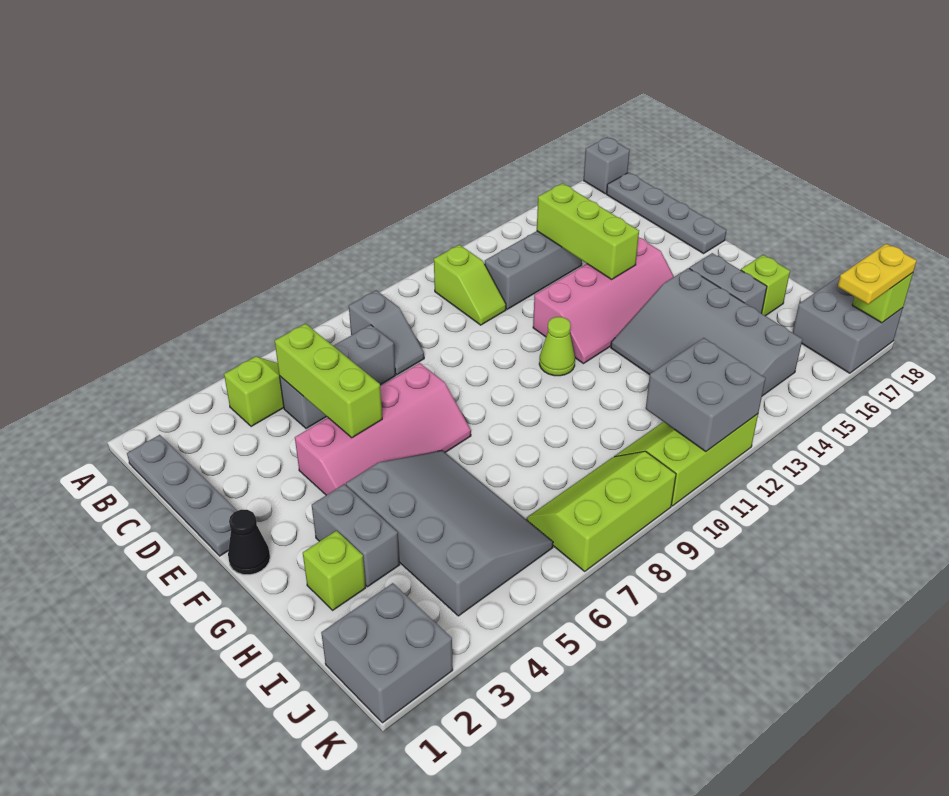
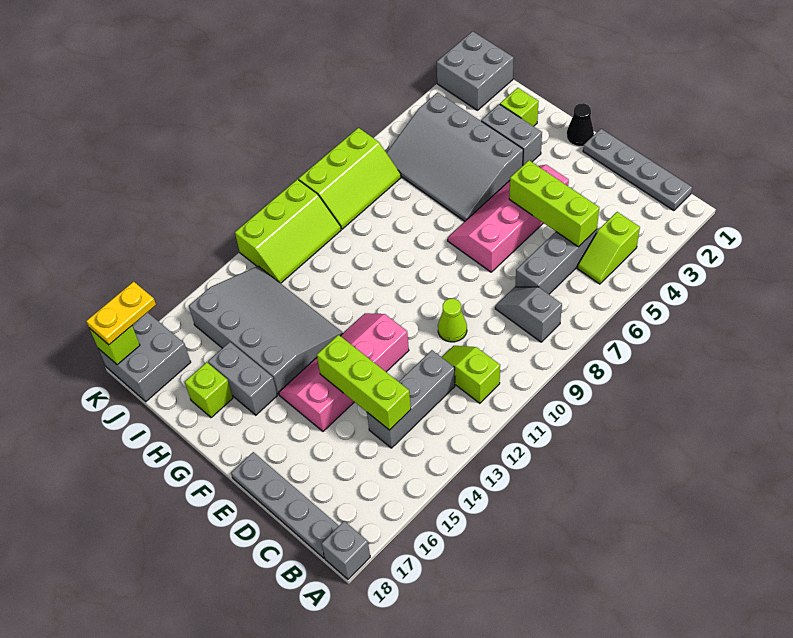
lime cone F11 level 1 -> lime cone D10 level 1
grey brick J11:K12 level 2 -> none

